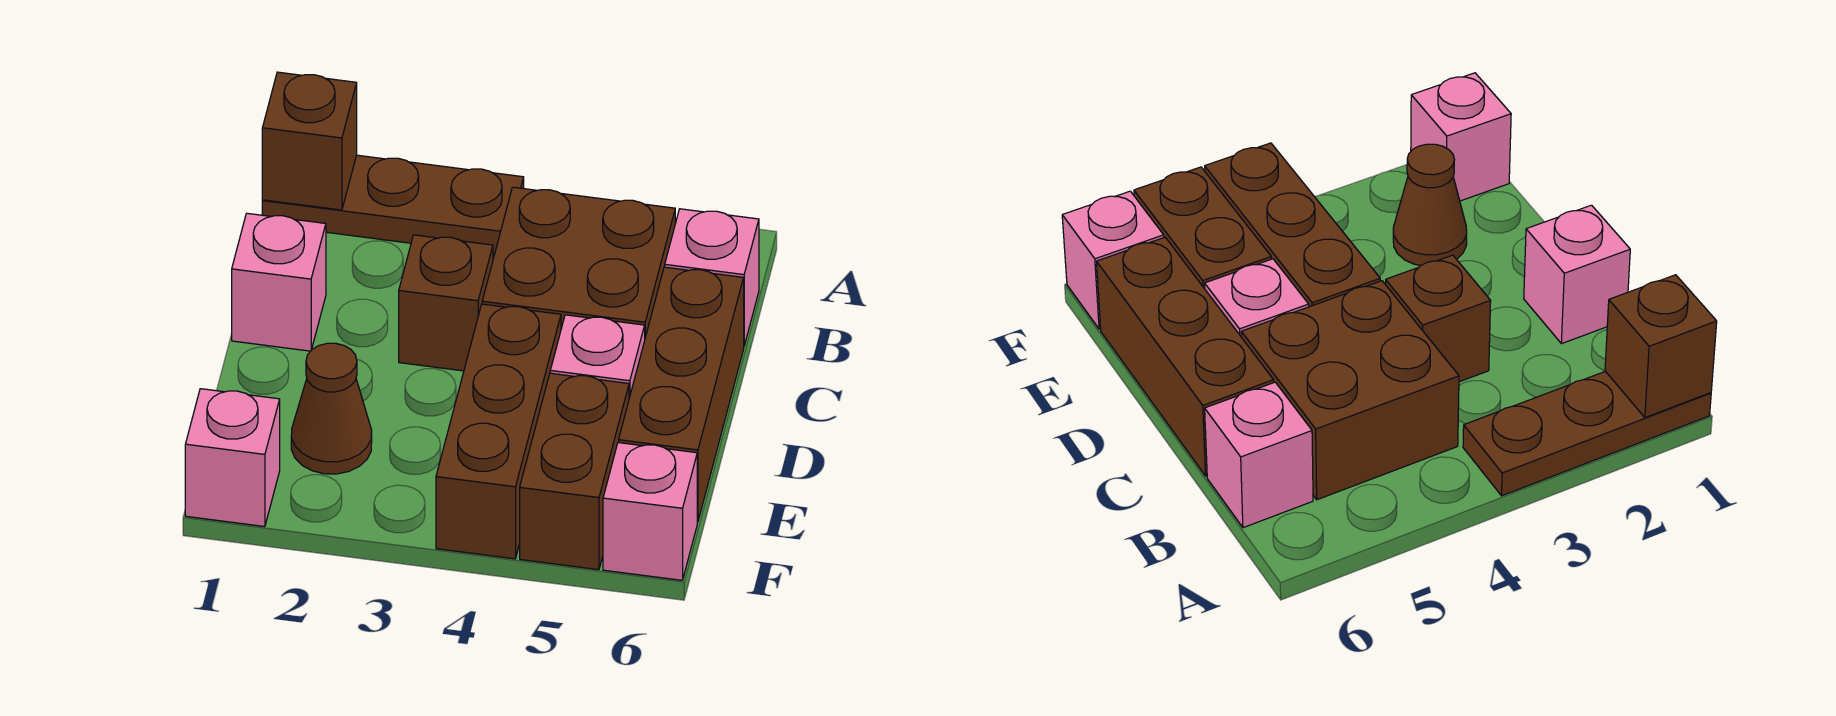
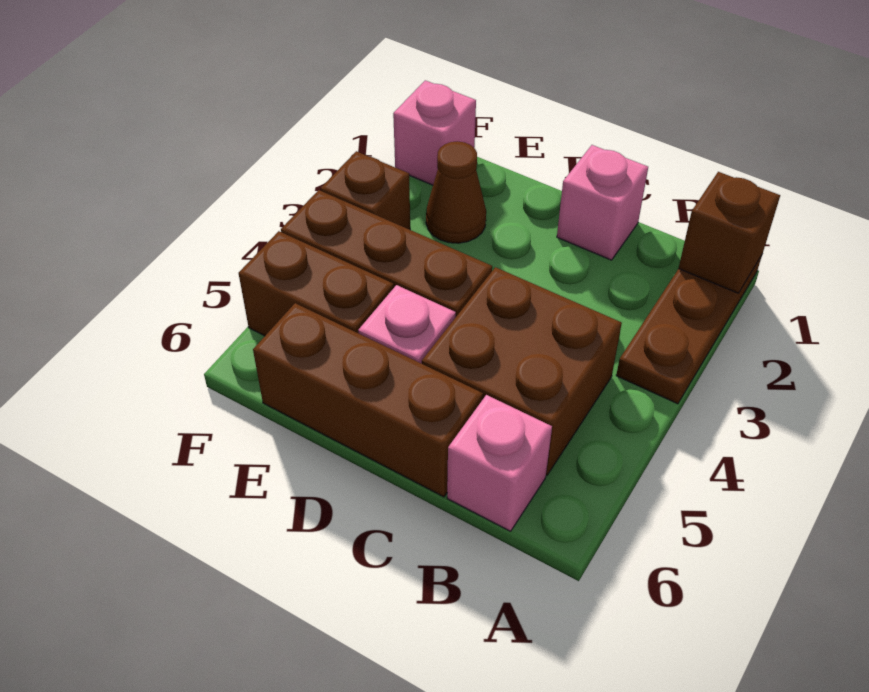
brown brick C3 level 1 -> brown brick F3 level 1
pink brick F6 level 1 -> none

